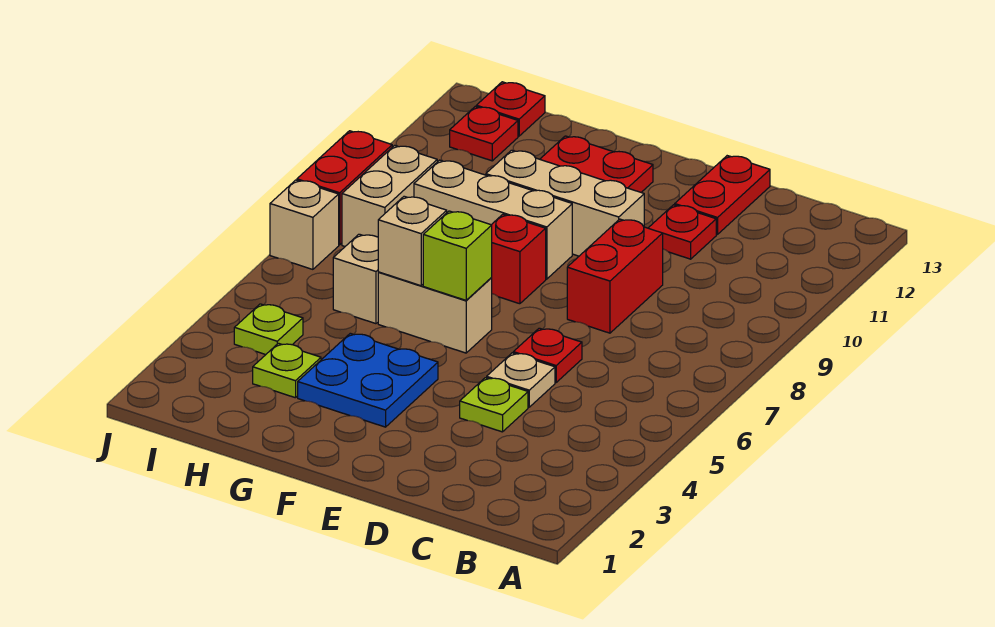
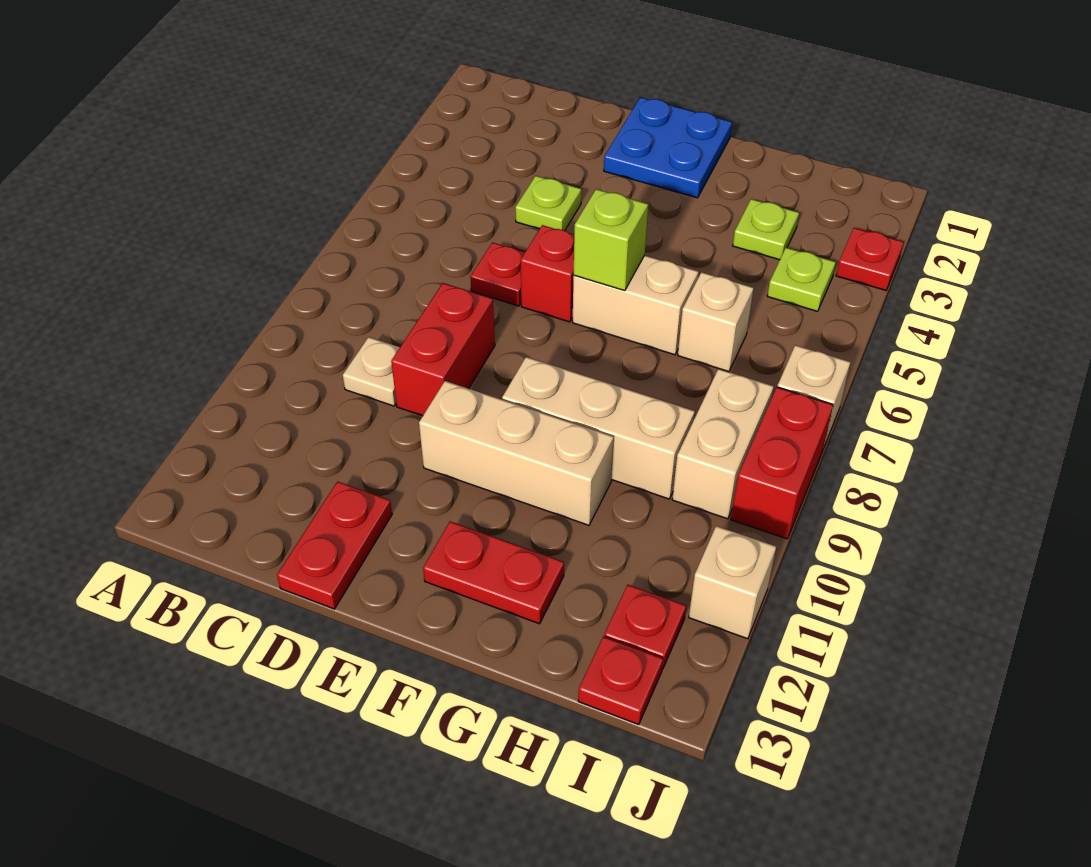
tan plate D5 level 1 -> tan plate C9 level 1
red plate D11 level 1 -> red plate J3 level 1
blue plate F3:G4 level 1 -> blue plate E1:F2 level 1
red brick F8 level 1 -> red brick E6 level 1
tan brick G6 level 2 -> tan brick J11 level 1

